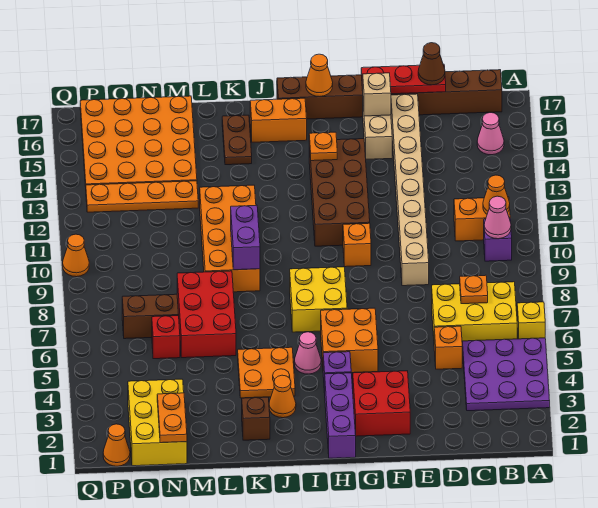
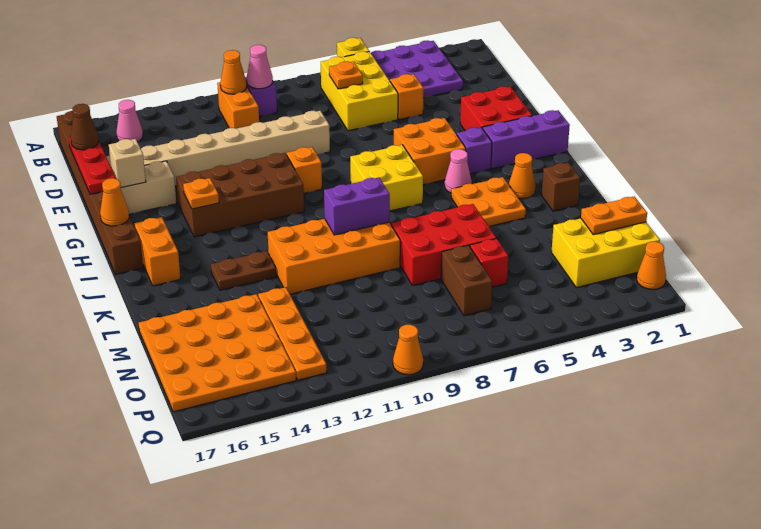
brown plate K15:K16 level 1 -> brown plate K13:K14 level 1

